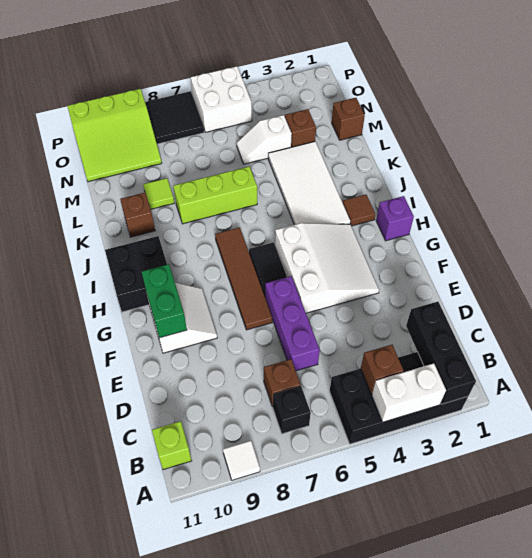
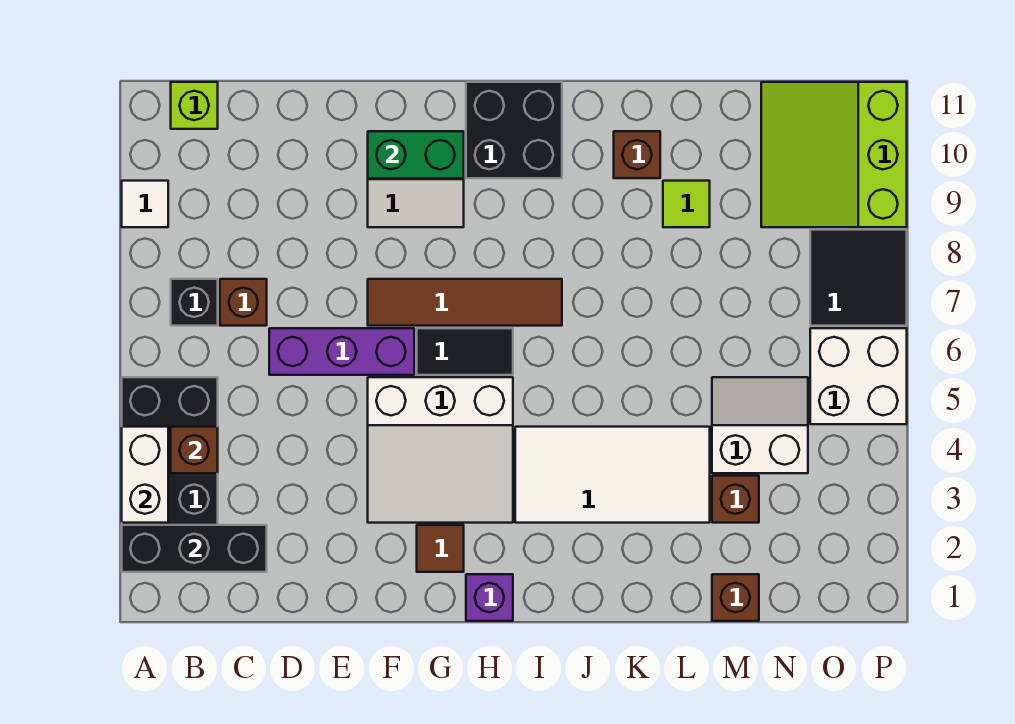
brown tile I2 level 1 -> brown tile G2 level 1
lime brick K6:K8 level 1 -> none
white slope M4:M5 level 1 top 4 -> white slope M4:N5 level 1 top 4

